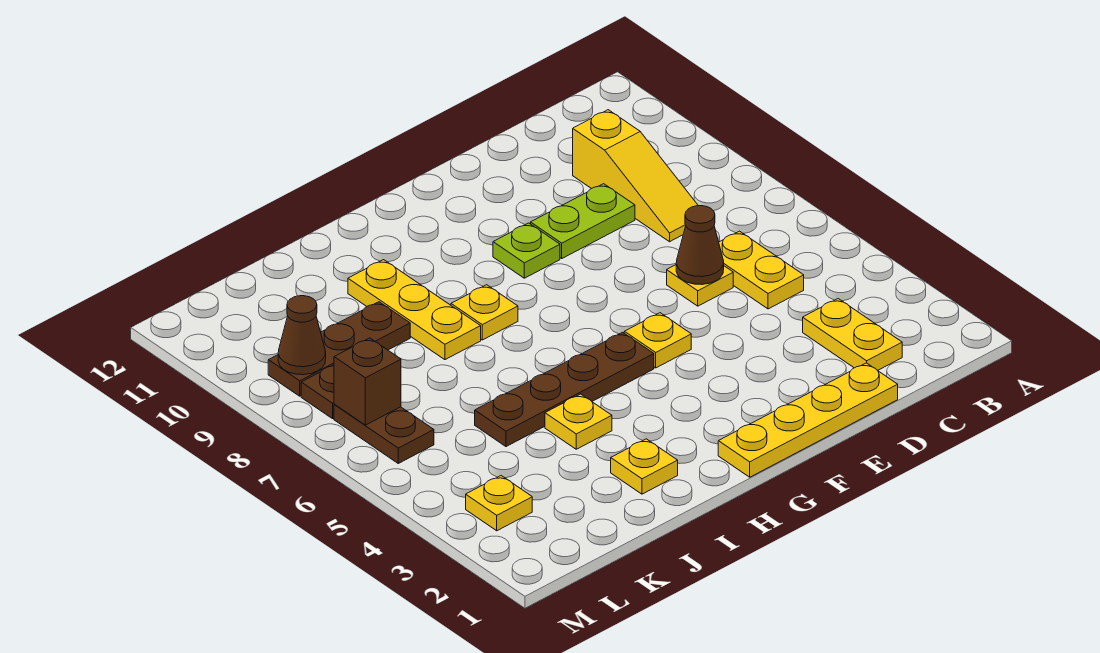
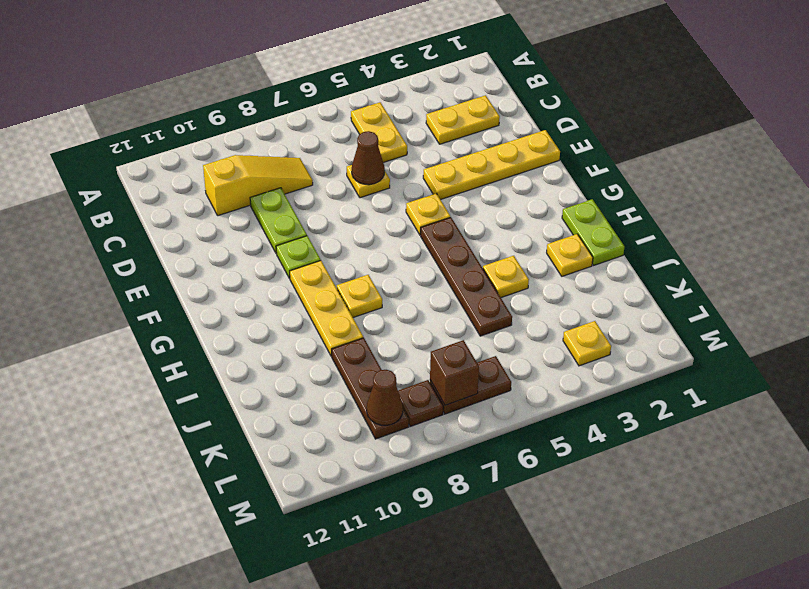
yellow plate C5:C6 level 1 -> yellow plate B5:C5 level 1
yellow plate D1:G1 level 1 -> yellow plate E1:E4 level 1
none -> lime plate H1:I1 level 1
yellow plate I8:I10 level 1 -> yellow plate G9:I9 level 1

